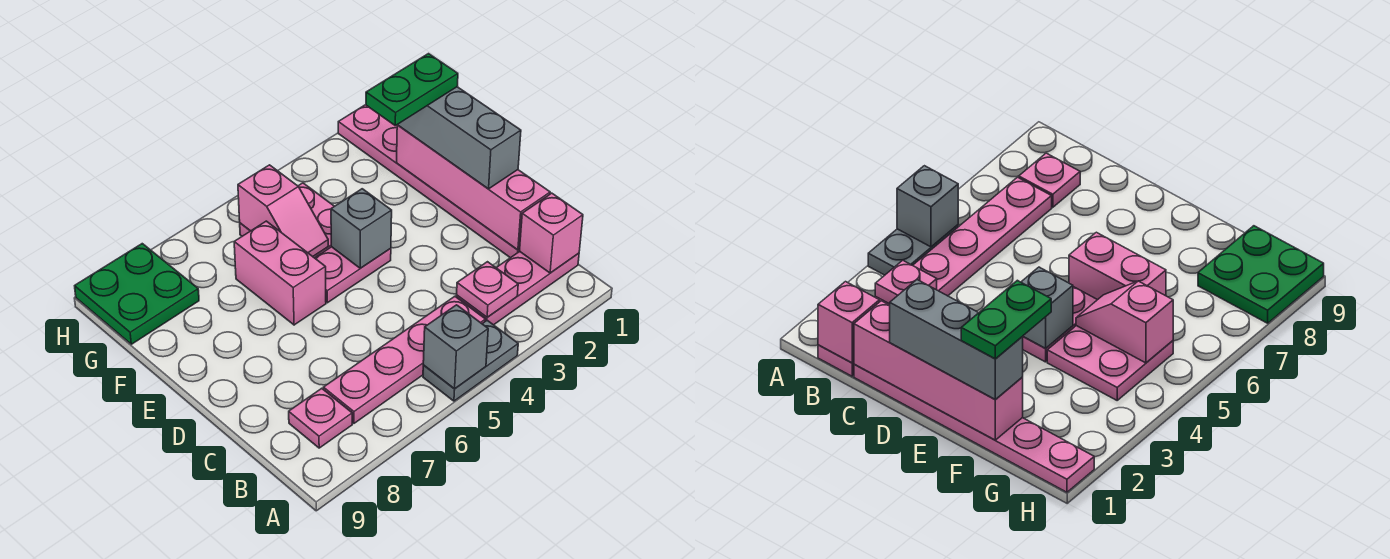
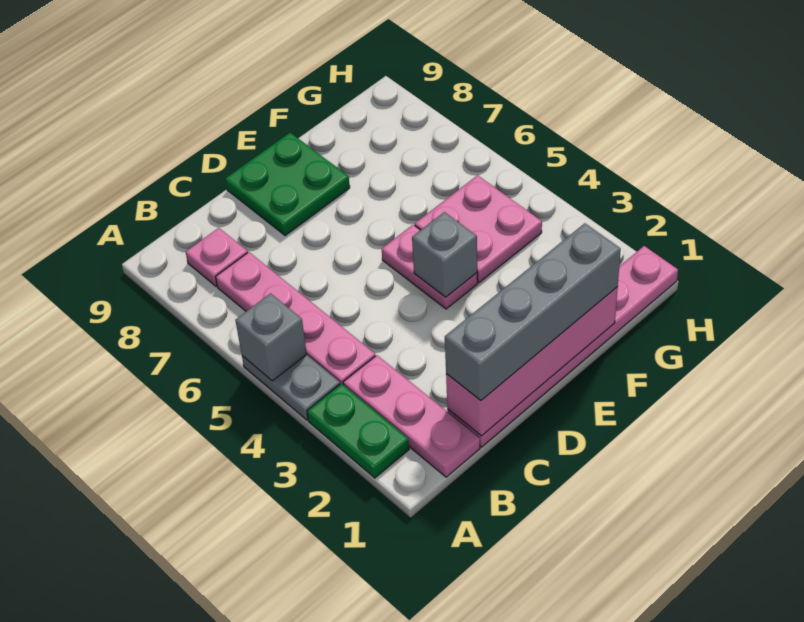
pink brick B1 level 2 -> none
pink plate B3 level 2 -> none
grey brick D1:F1 level 3 -> grey brick C1:F1 level 3
pink brick E6:F6 level 1 -> none
green plate F1:F2 level 4 -> green plate A2:A3 level 1
pink slope F5:G5 level 2 top G -> none
green plate G8:H9 level 1 -> green plate D8:E9 level 1

